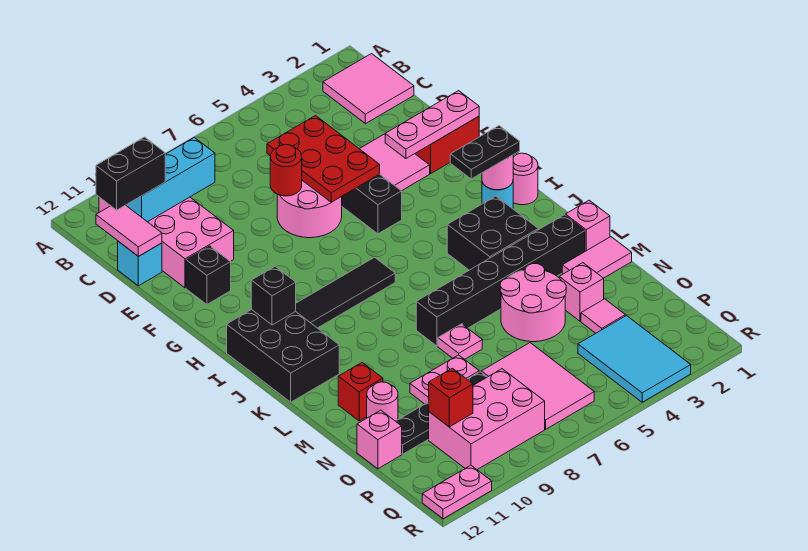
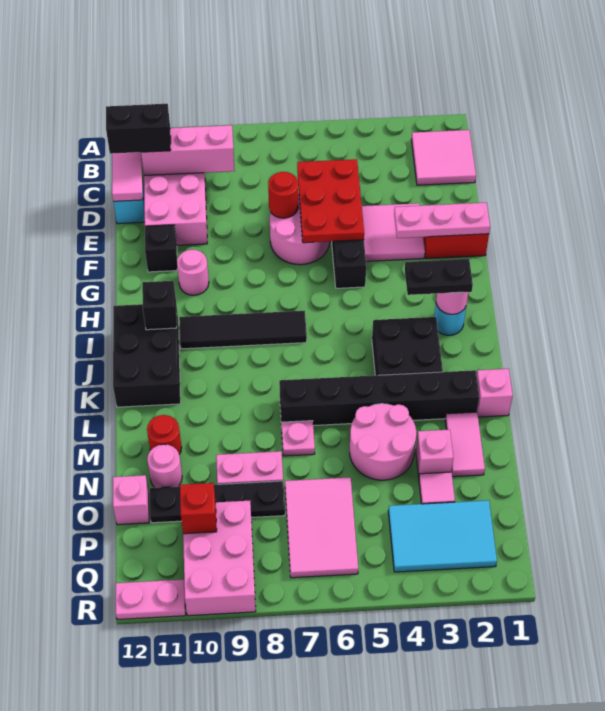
cyan brick C9:C11 level 2 -> pink brick C9:C11 level 2
pink round brick I1 level 1 -> pink round brick G10 level 1
pink tile M1:M2 level 1 -> pink tile M2:N2 level 1
red brick M11 level 1 -> red round brick M11 level 1
cyan tile P3:R4 level 1 -> cyan tile P2:Q4 level 1
pink brick P8:Q10 level 1 -> pink brick P9:R10 level 1

